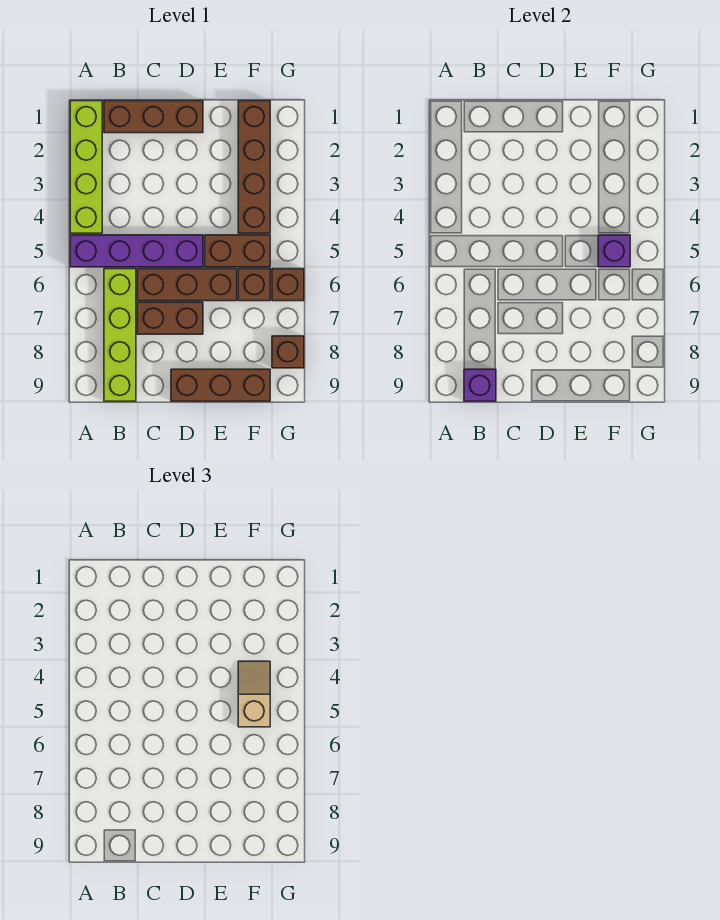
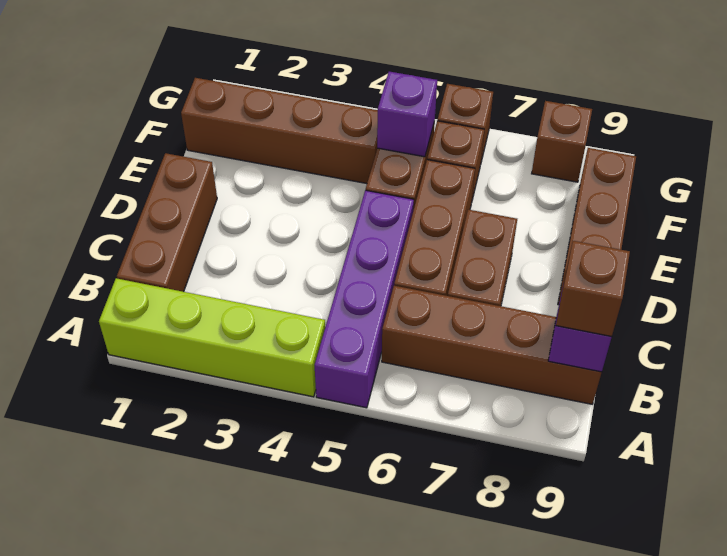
lime brick B6:B9 level 1 -> brown brick B6:B9 level 1
none -> brown brick B9 level 3
tan slope F4:F5 level 3 top 5 -> none

